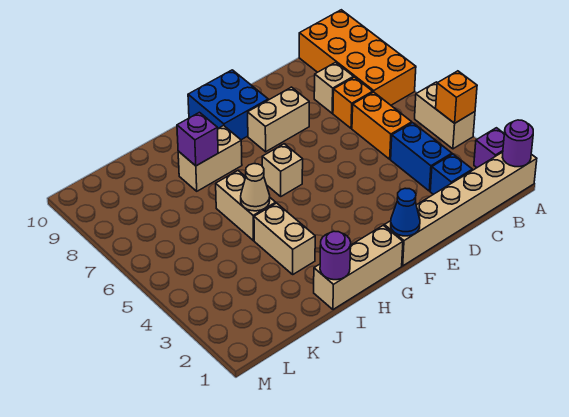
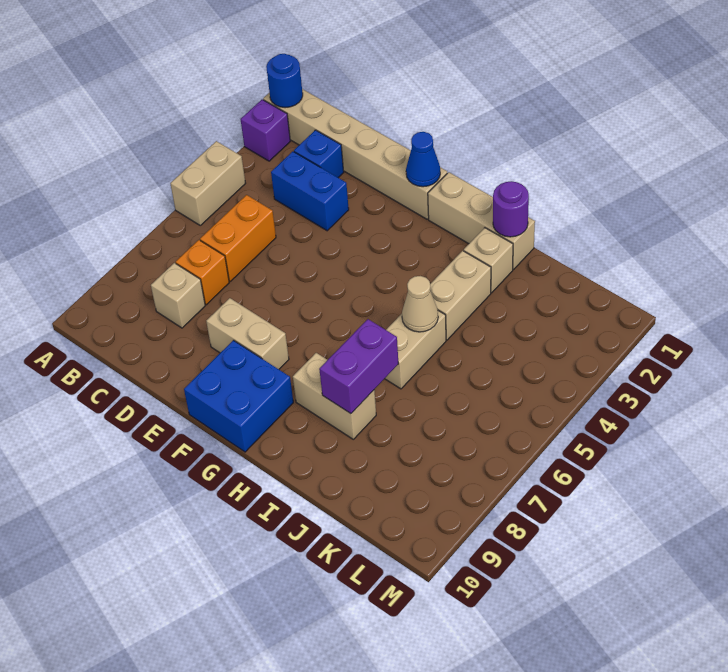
purple round brick A1 level 2 -> blue round brick A1 level 2
orange brick A4 level 2 -> none
orange brick A7:B10 level 1 -> none
blue brick C3:C4 level 1 -> blue brick C3:D3 level 1
tan brick G6 level 1 -> tan brick I2 level 1
purple brick I8 level 2 -> purple brick I7:I8 level 2

